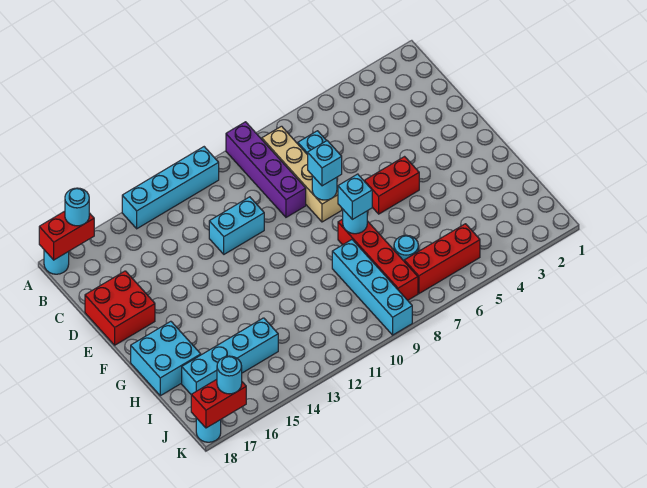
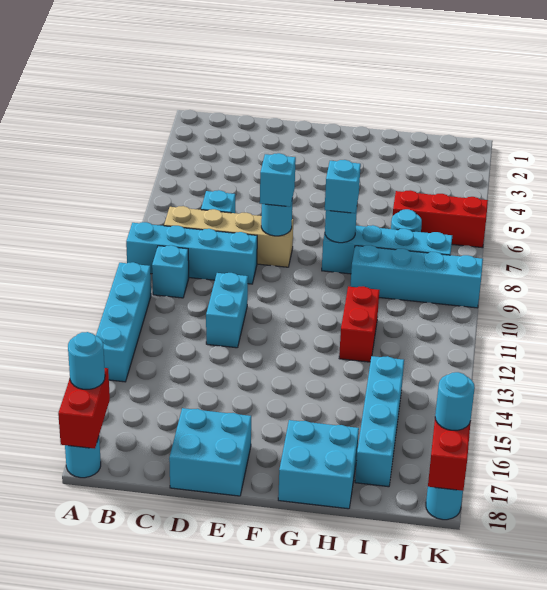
purple brick A9:D9 level 1 -> cyan brick A9:D9 level 1
none -> cyan brick B10 level 1
red brick D17:E18 level 1 -> cyan brick D17:E18 level 1
red brick F5:F6 level 1 -> red brick H11:H12 level 1
red brick G8:J8 level 1 -> cyan brick G8:J8 level 1
red brick J5:J7 level 1 -> red brick I6:K6 level 1

